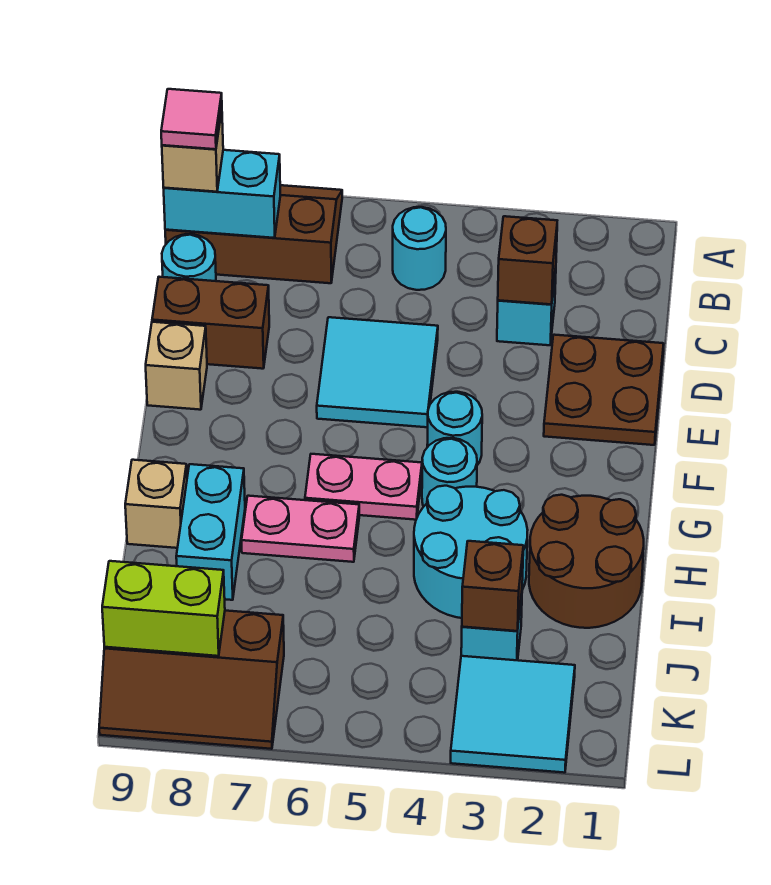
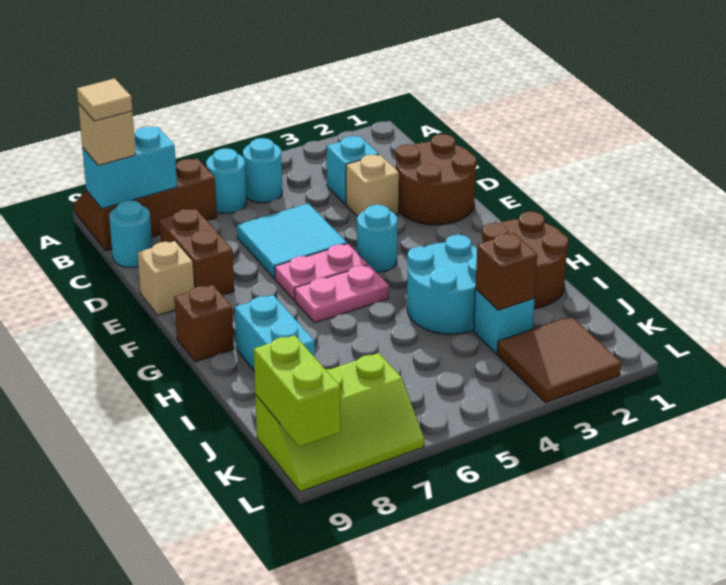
pink tile B9 level 4 -> tan tile B9 level 4
brown brick C3 level 2 -> brown brick G9 level 1
brown plate D1:E2 level 1 -> brown round brick D1:E2 level 1
brown brick D8:D9 level 1 -> brown brick D8:E8 level 1
cyan round brick G4 level 1 -> cyan round brick B6 level 1
pink plate H6:H7 level 1 -> pink plate F5:F6 level 1
tan brick H9 level 1 -> tan brick D3 level 1
cyan tile K2:L3 level 1 -> brown tile K2:L3 level 1
brown slope K7:L9 level 1 top K -> lime slope K7:L9 level 1 top K
lime brick K8:K9 level 2 -> lime brick K9:L9 level 2

